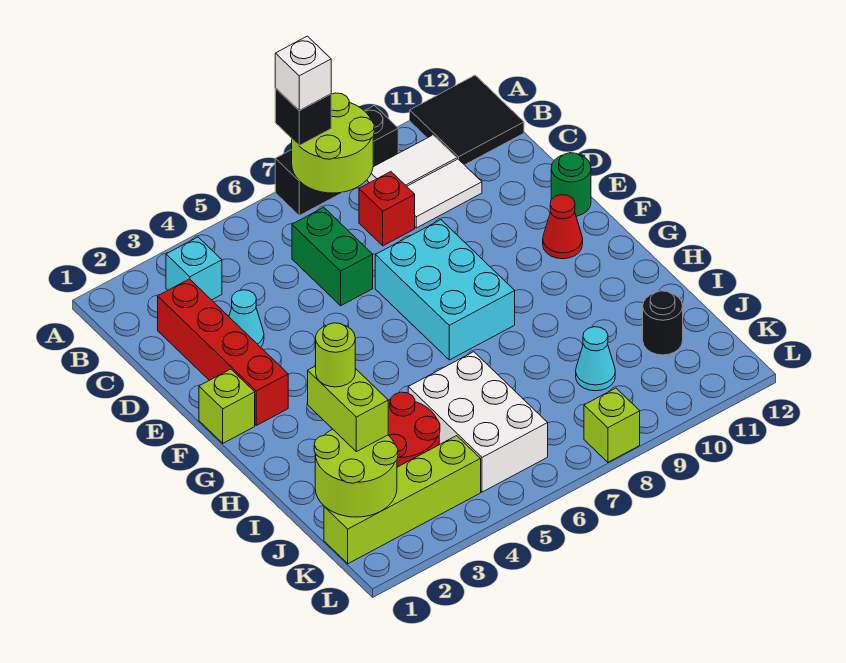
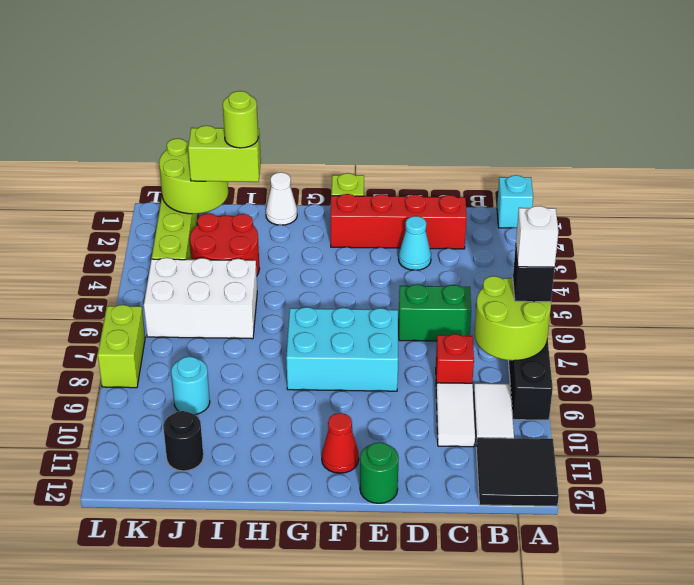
cyan brick B3 level 1 -> cyan brick A1 level 1
none -> white cone H1 level 1
cyan cone J9 level 1 -> cyan round brick J9 level 1
lime brick L8 level 1 -> lime brick L7:L8 level 1

